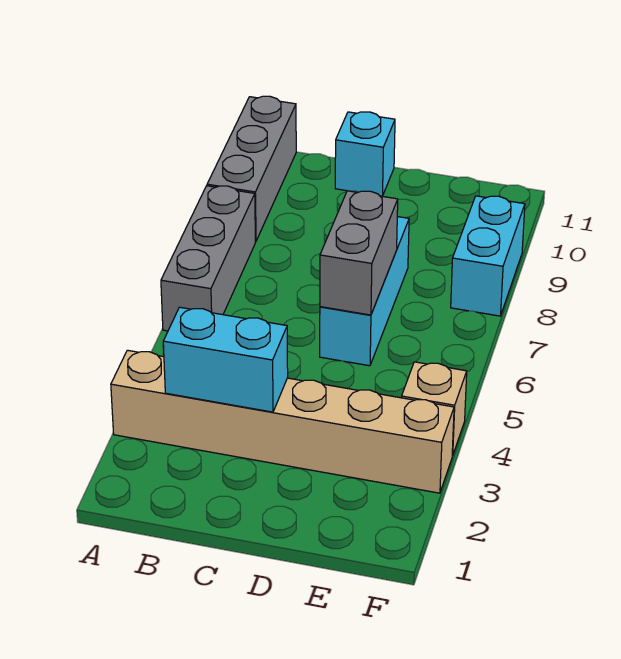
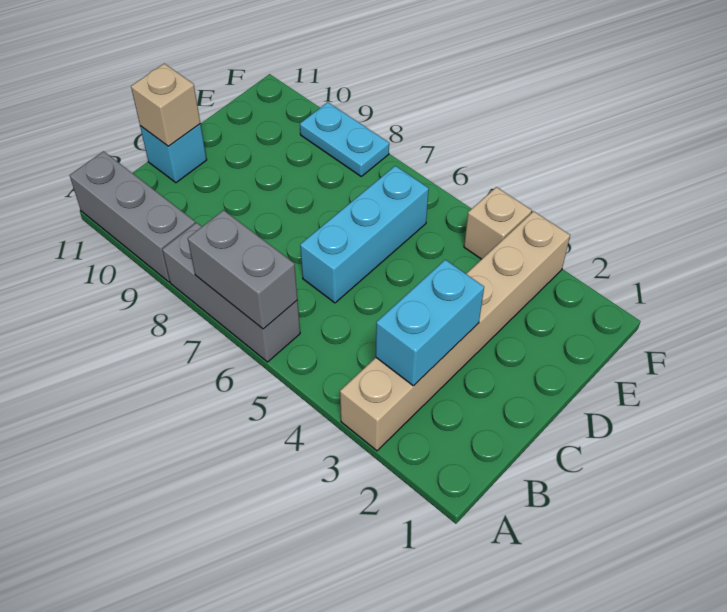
none -> tan brick C11 level 2
cyan brick D6:D8 level 1 -> cyan brick C6:E6 level 1
grey brick D6:D7 level 2 -> grey brick A6:A7 level 2
cyan brick F8:F9 level 1 -> cyan plate F8:F9 level 1

